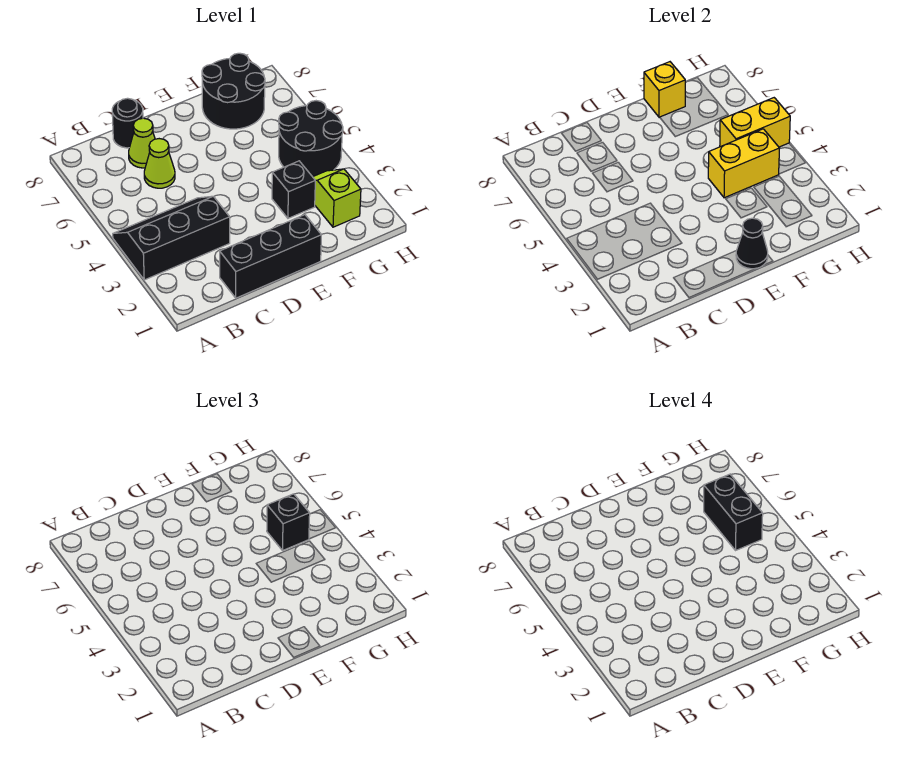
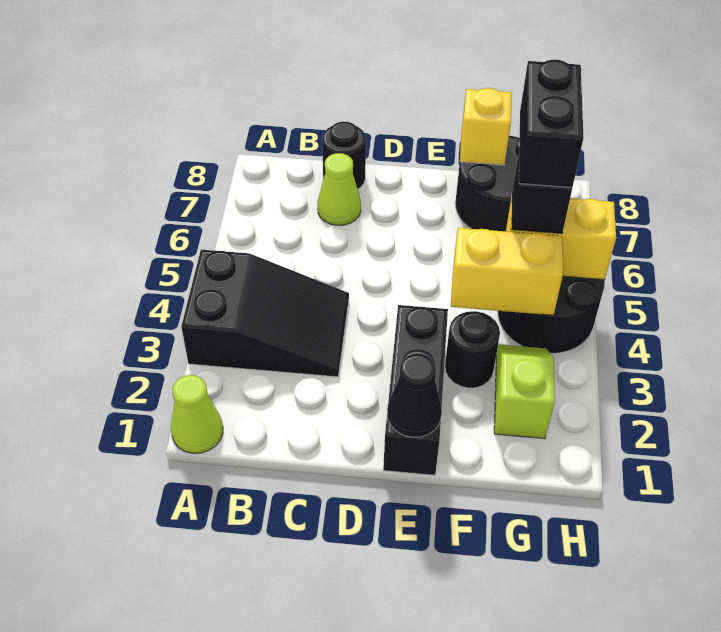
black slope A3:C4 level 1 top 3 -> black slope A3:C4 level 1 top A
black brick C1:E1 level 1 -> black brick E1:E3 level 1
lime cone C6 level 1 -> lime cone A1 level 1
black brick F3 level 1 -> black round brick F3 level 1

